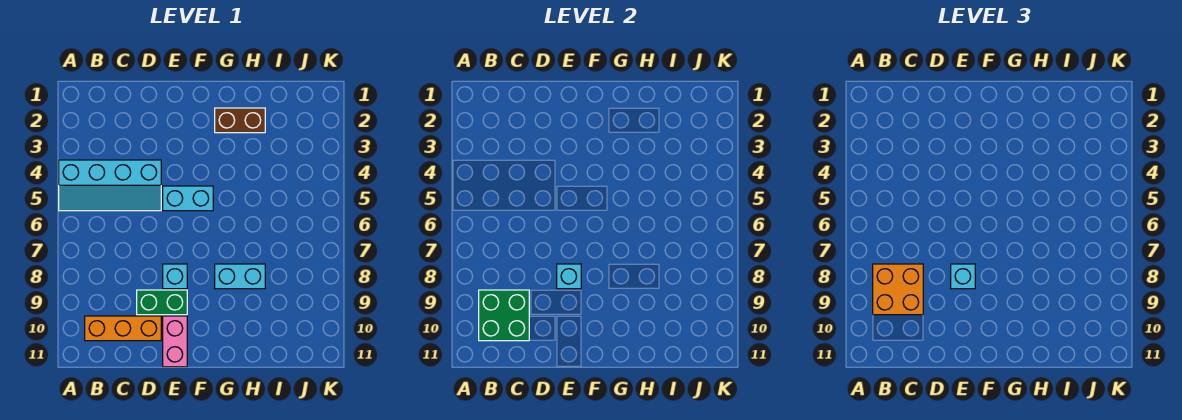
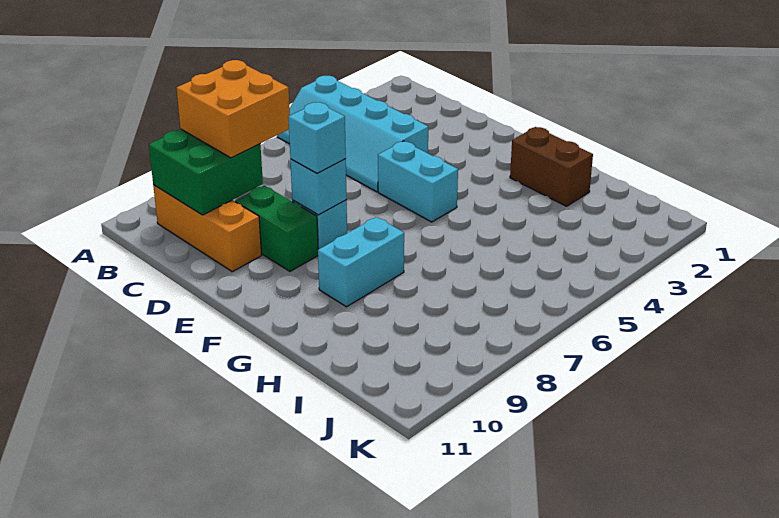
pink brick E10:E11 level 1 -> none
cyan brick G8:H8 level 1 -> cyan brick G8:G9 level 1

